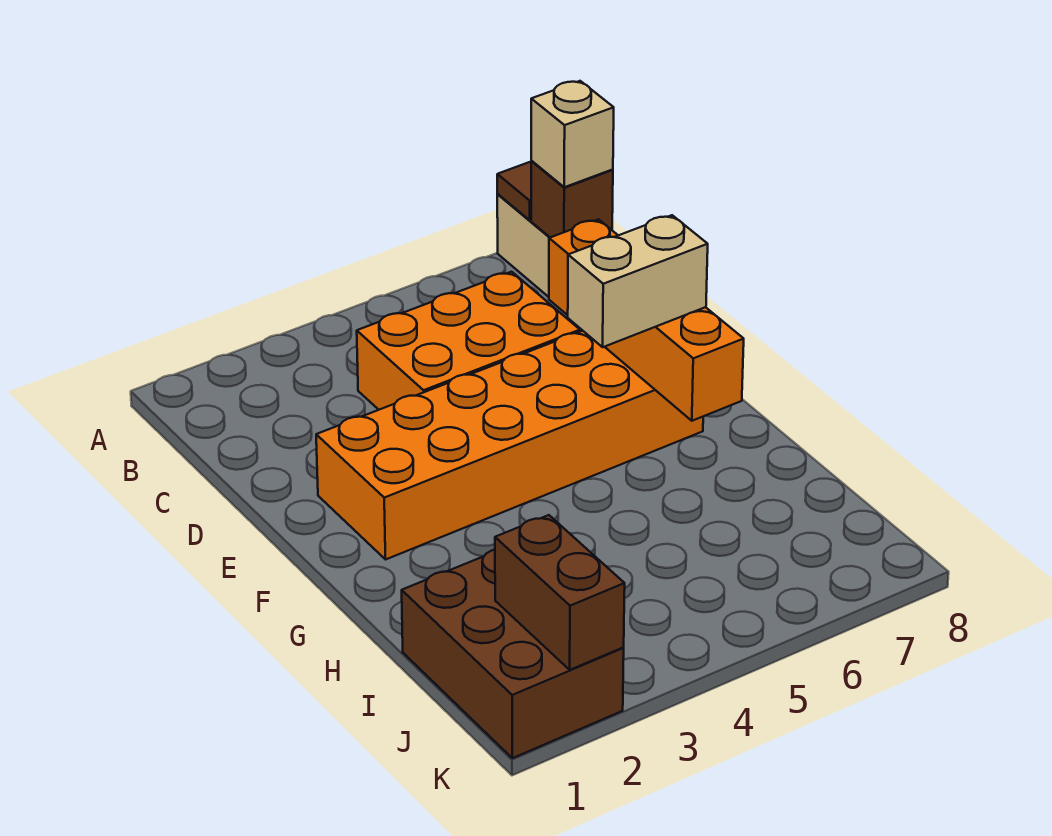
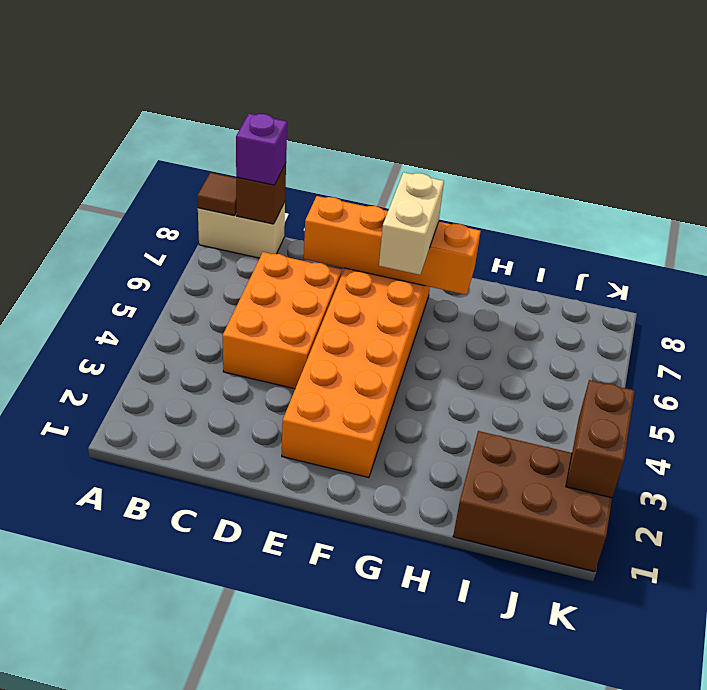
tan brick B8 level 3 -> purple brick B8 level 3
brown brick J2:K2 level 2 -> brown brick K2:K3 level 2

